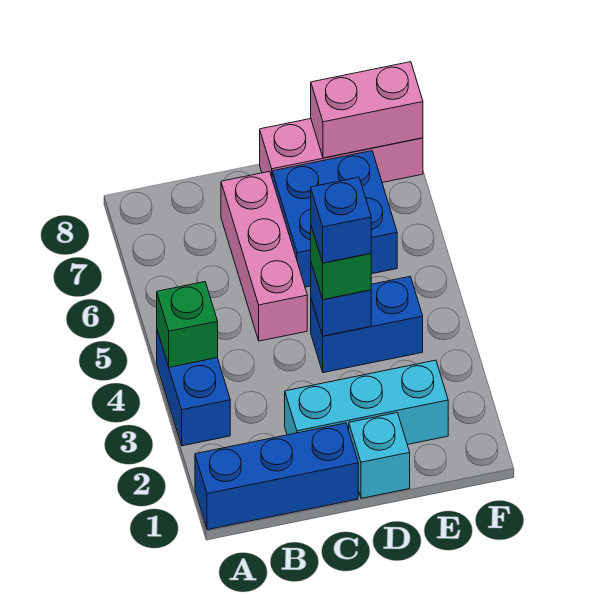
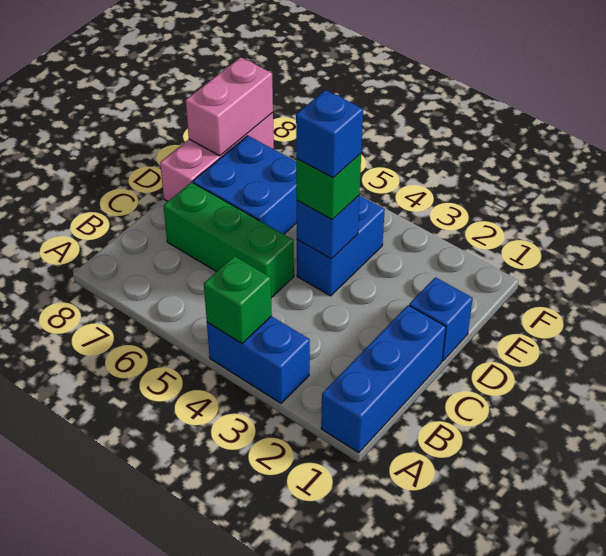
cyan brick C2:E2 level 1 -> none
pink brick C5:C7 level 1 -> green brick C5:C7 level 1
cyan brick D1 level 1 -> blue brick D1 level 1

